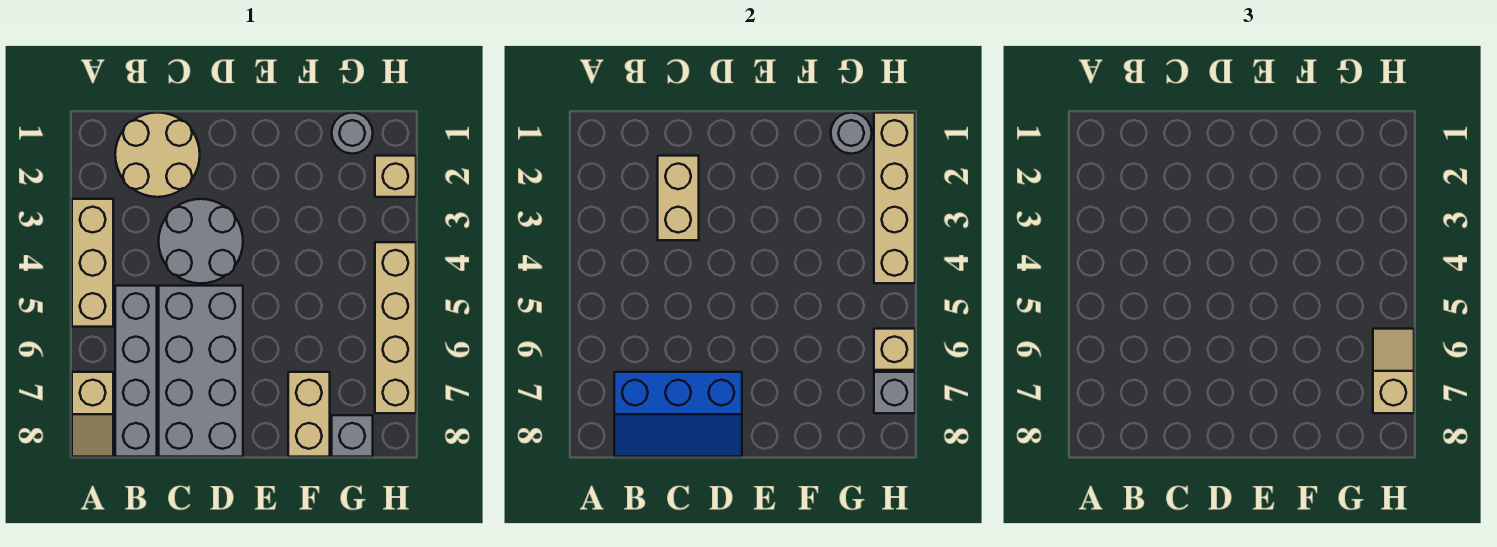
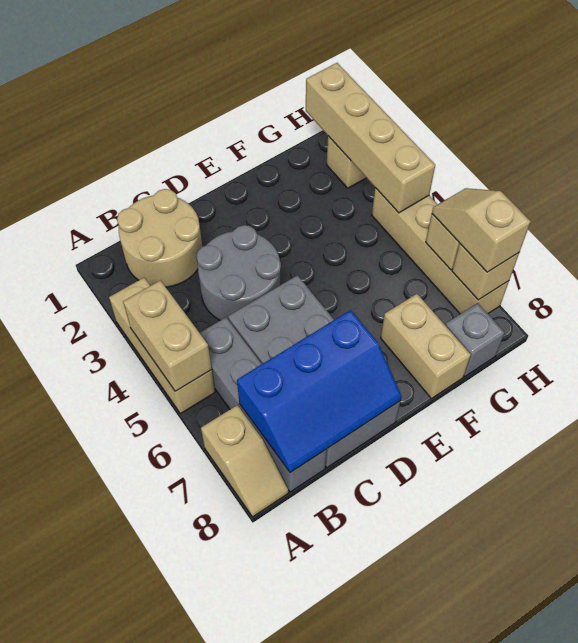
tan brick C2:C3 level 2 -> tan brick A4:A5 level 2
grey round brick G1 level 1 -> none
grey round brick G1 level 2 -> none
grey brick H7 level 2 -> tan brick H7 level 2

